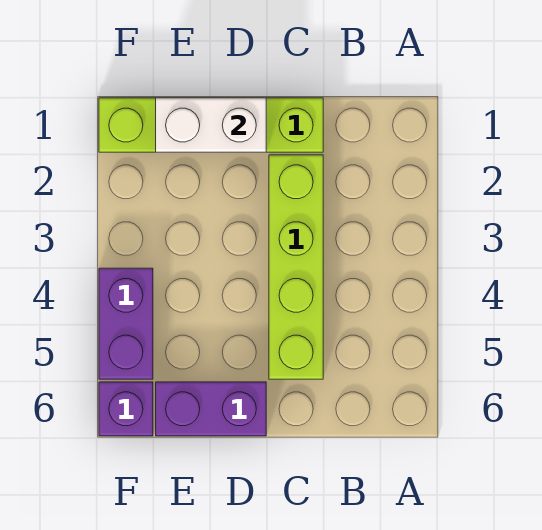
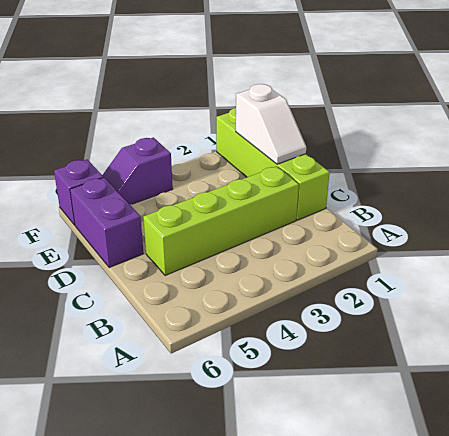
white brick D1:E1 level 2 -> white slope D1:E1 level 2 top E
purple brick F4:F5 level 1 -> purple slope F4:F5 level 1 top 4

